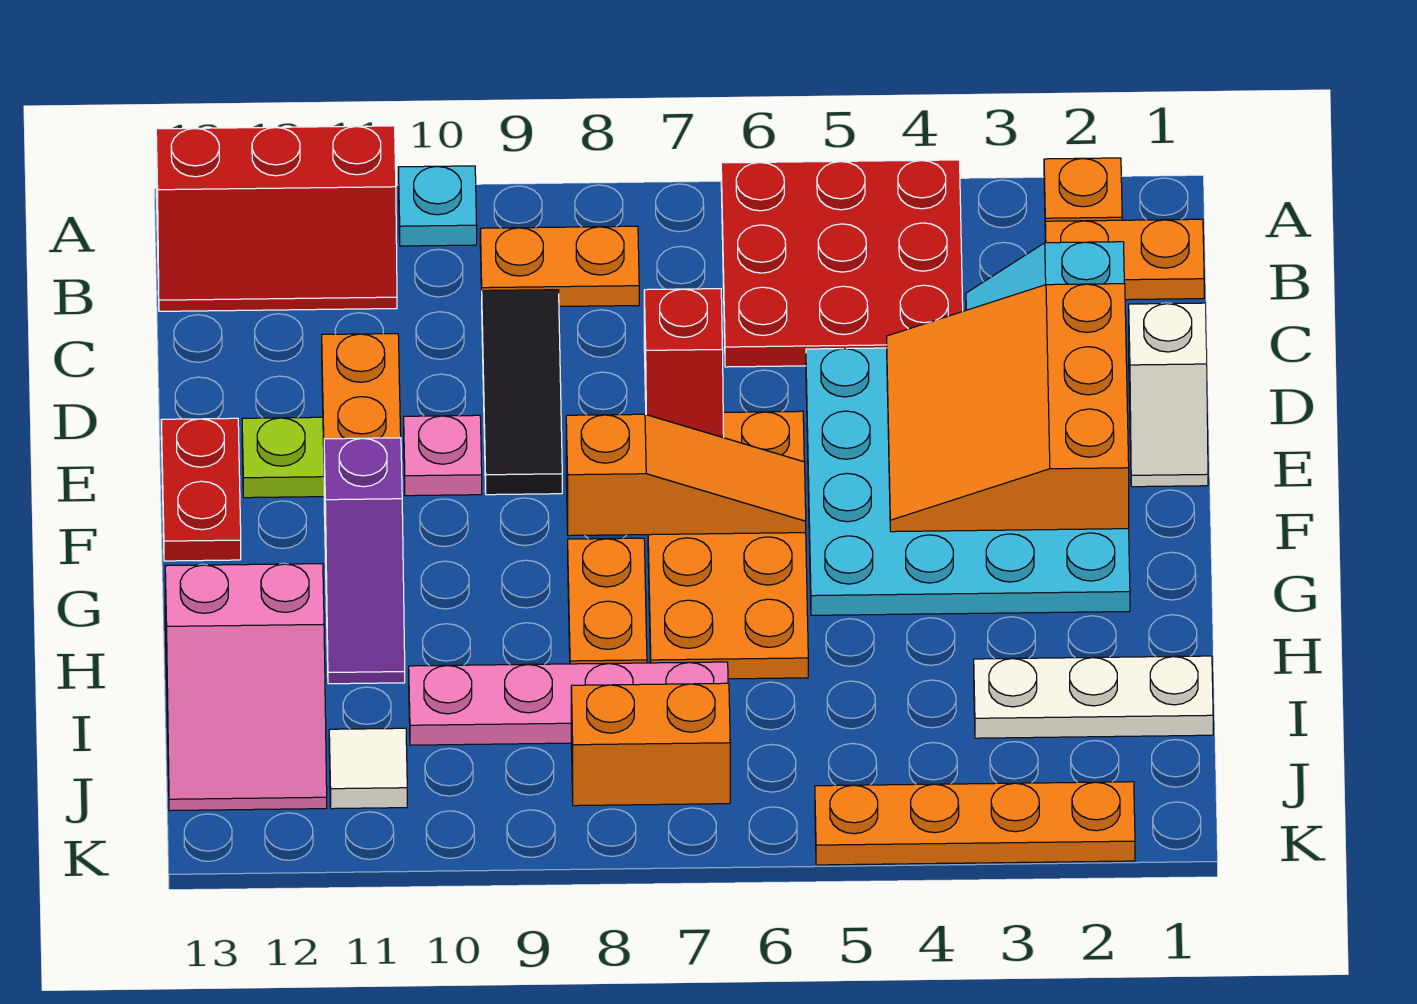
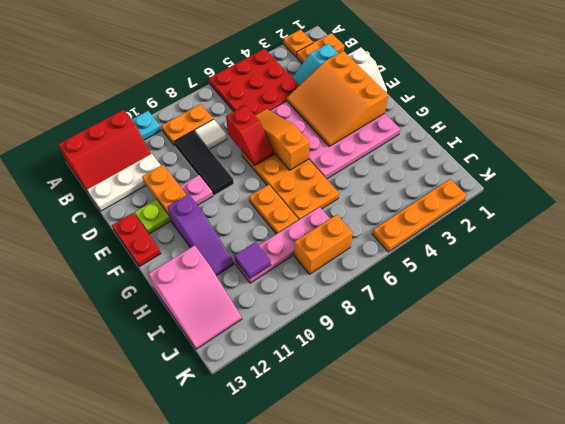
cyan plate D2:G5 level 1 -> pink plate D2:G5 level 1
orange slope F6:F8 level 2 top 8 -> orange slope D6:F6 level 2 top F
white plate I1:I3 level 1 -> white plate C11:C13 level 1
none -> purple tile I10 level 2
white tile J11 level 1 -> white tile C8 level 1

